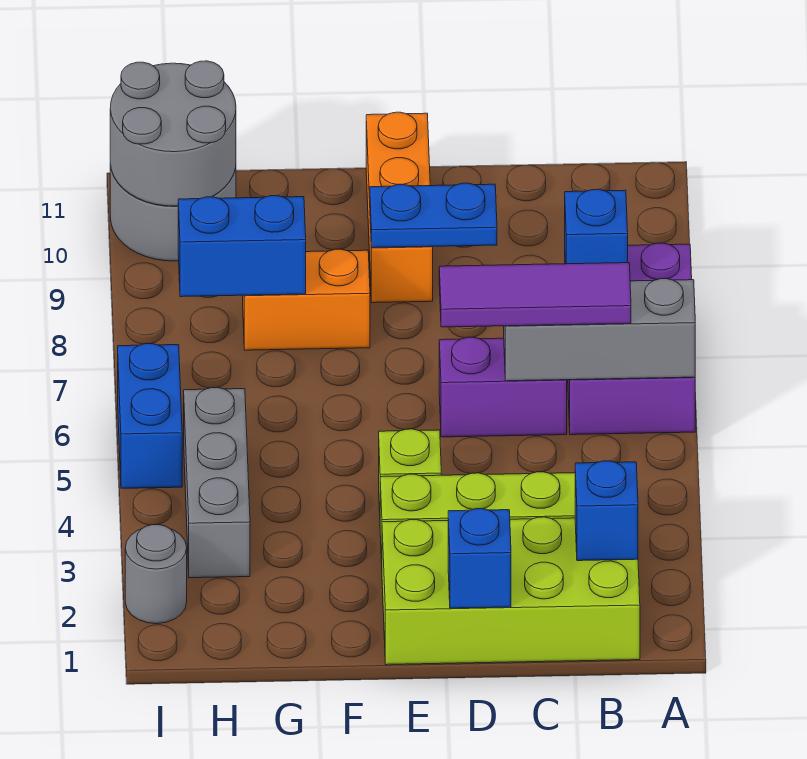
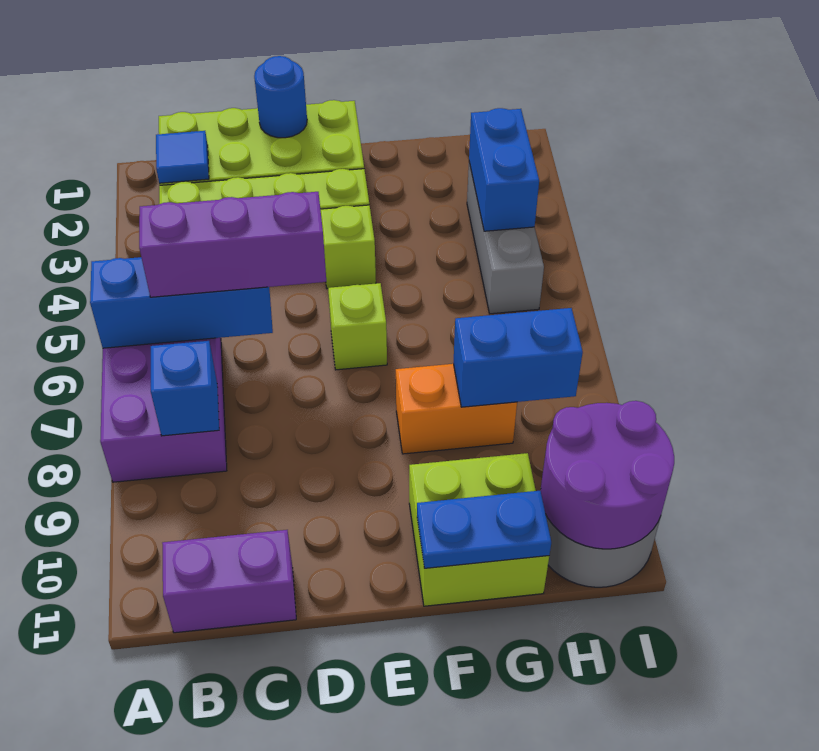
grey brick A6:C6 level 2 -> blue brick A6:C6 level 2
blue brick B2 level 2 -> blue tile B2 level 2
purple tile B6:D6 level 3 -> purple brick B6:D6 level 3
purple brick C6:D6 level 1 -> purple brick B11:C11 level 1
blue brick D1 level 2 -> blue round brick D1 level 2
blue plate D9:E9 level 2 -> blue plate F11:G11 level 2
none -> lime brick E6 level 1
orange brick E9:E11 level 1 -> none
none -> lime brick F10:G11 level 1
grey round brick H10:I11 level 2 -> purple round brick H10:I11 level 2
grey round brick I2 level 1 -> none
blue brick I5:I6 level 1 -> blue brick H3:H4 level 2

